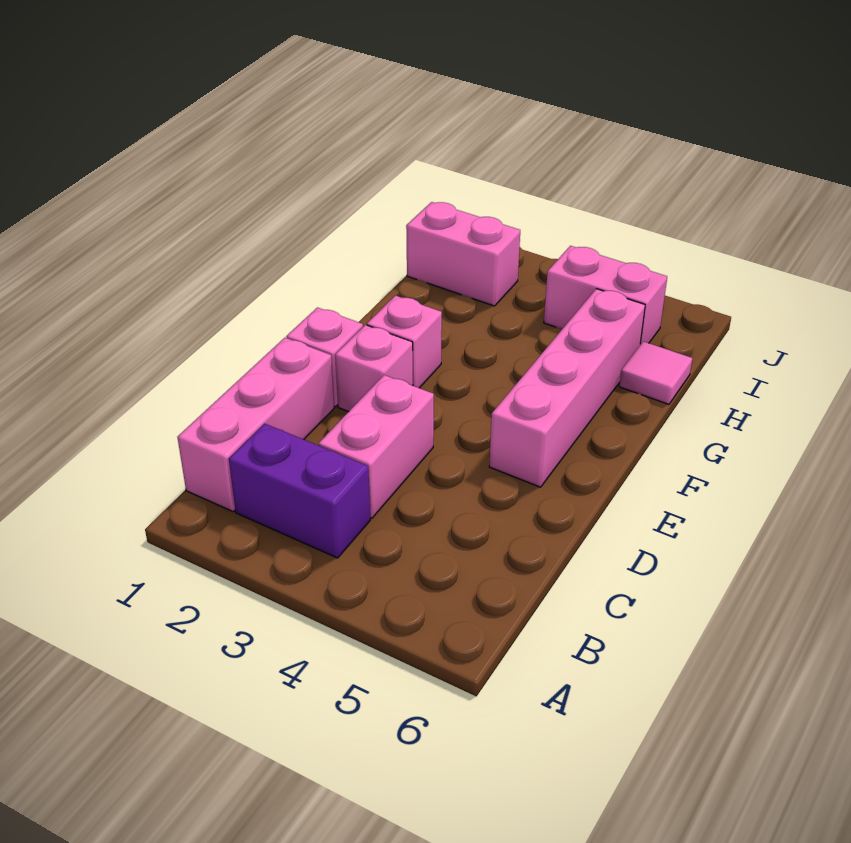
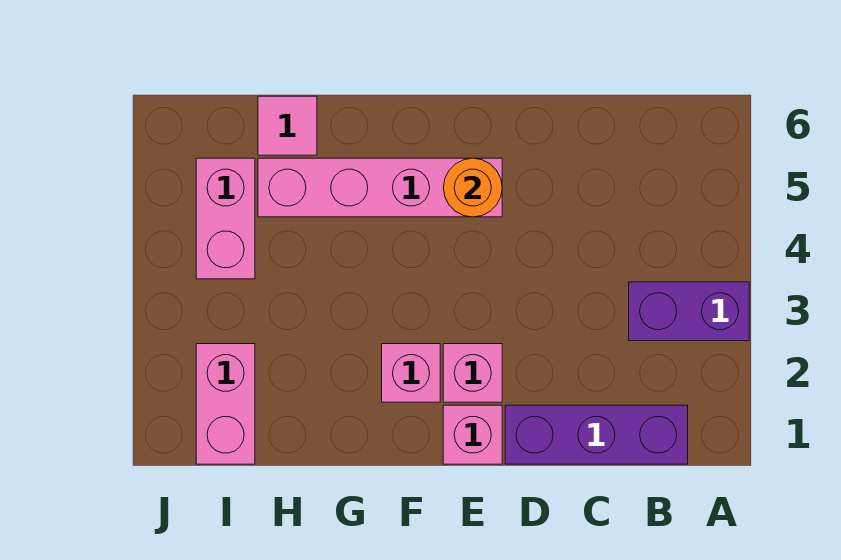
pink brick B1:D1 level 1 -> purple brick B1:D1 level 1
purple brick B2:B3 level 1 -> purple brick A3:B3 level 1
pink brick C3:D3 level 1 -> none
none -> orange round brick E5 level 2

